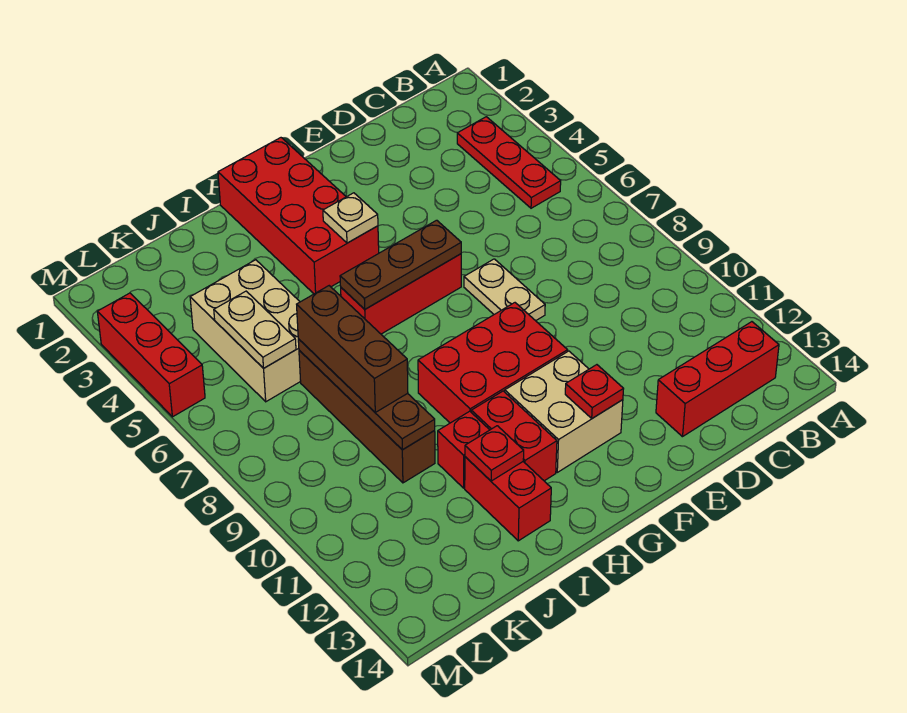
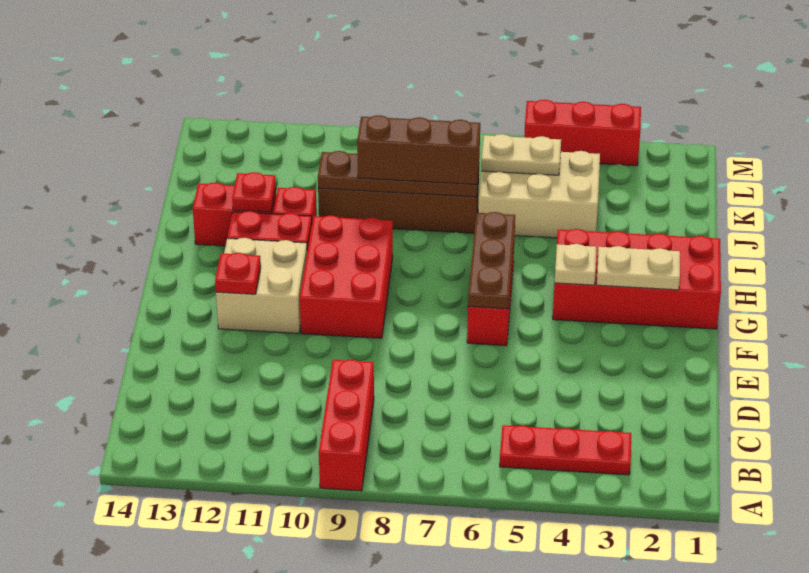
red brick B13:D13 level 1 -> red brick A9:C9 level 1
tan plate E7:E8 level 1 -> tan plate G2:G3 level 2

